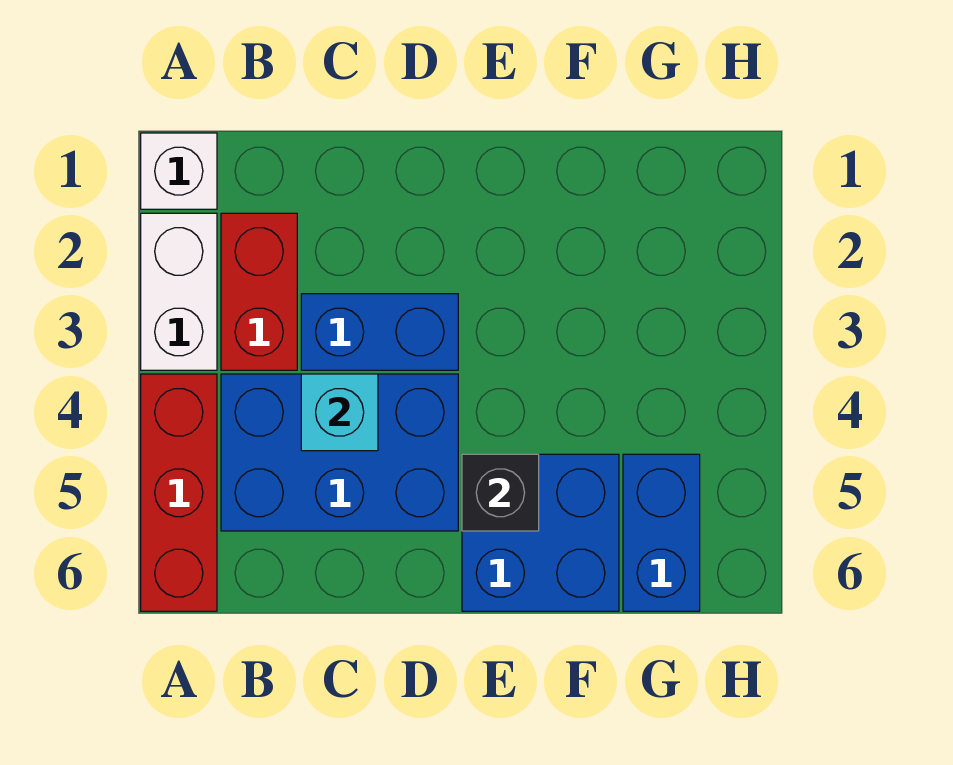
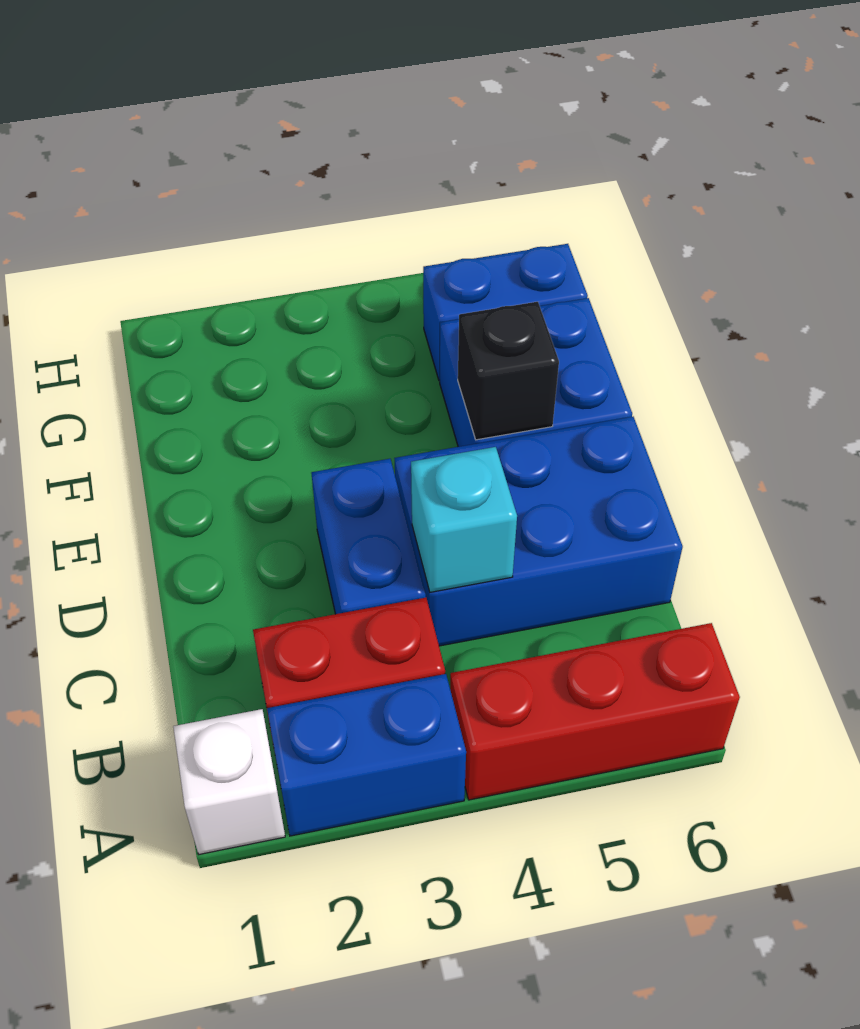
white brick A2:A3 level 1 -> blue brick A2:A3 level 1
blue brick B4:D5 level 1 -> blue brick C4:D6 level 1

